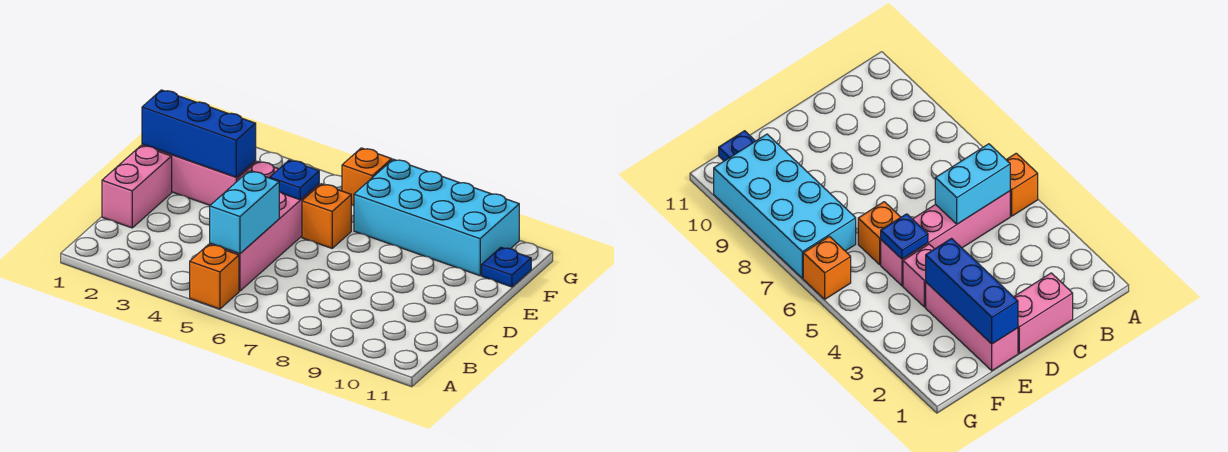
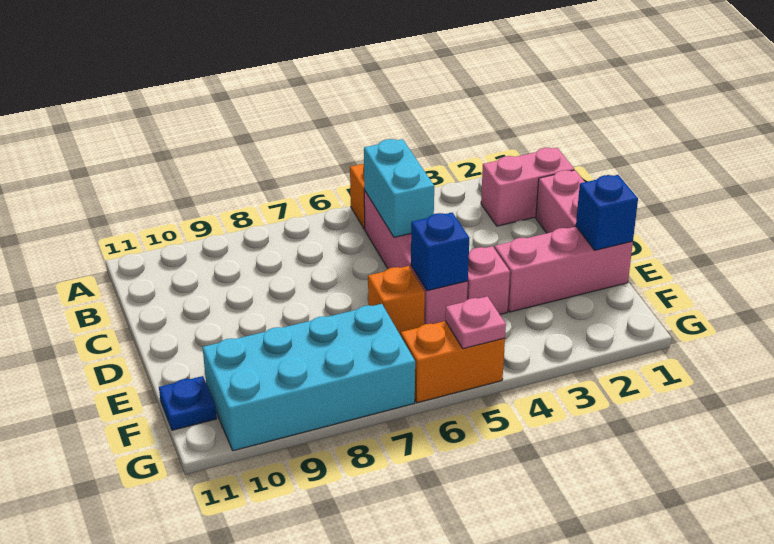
none -> pink brick B1:B2 level 1
blue brick E1:E3 level 2 -> blue brick E1 level 2
blue plate E5 level 2 -> blue brick E5 level 2
none -> pink plate G5 level 2
orange brick G6 level 1 -> orange brick G5:G6 level 1

